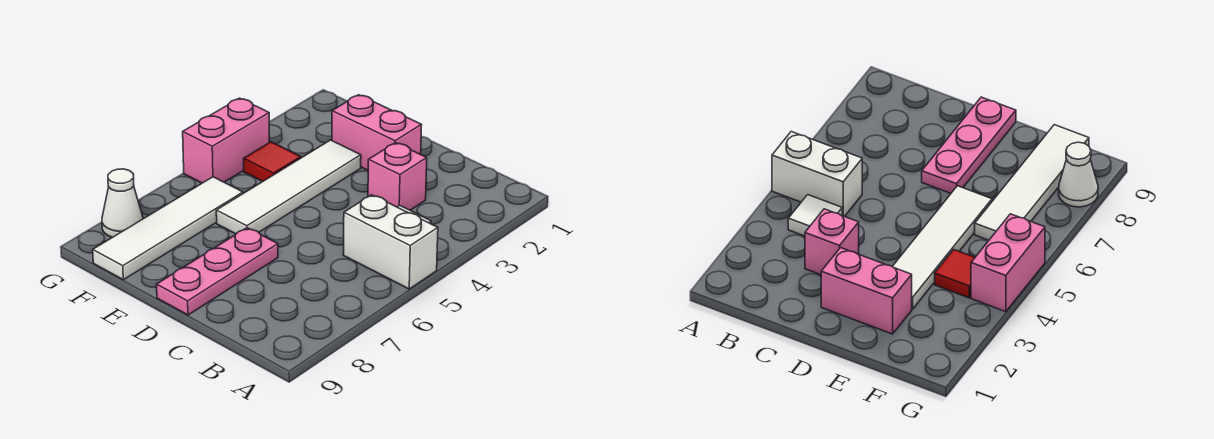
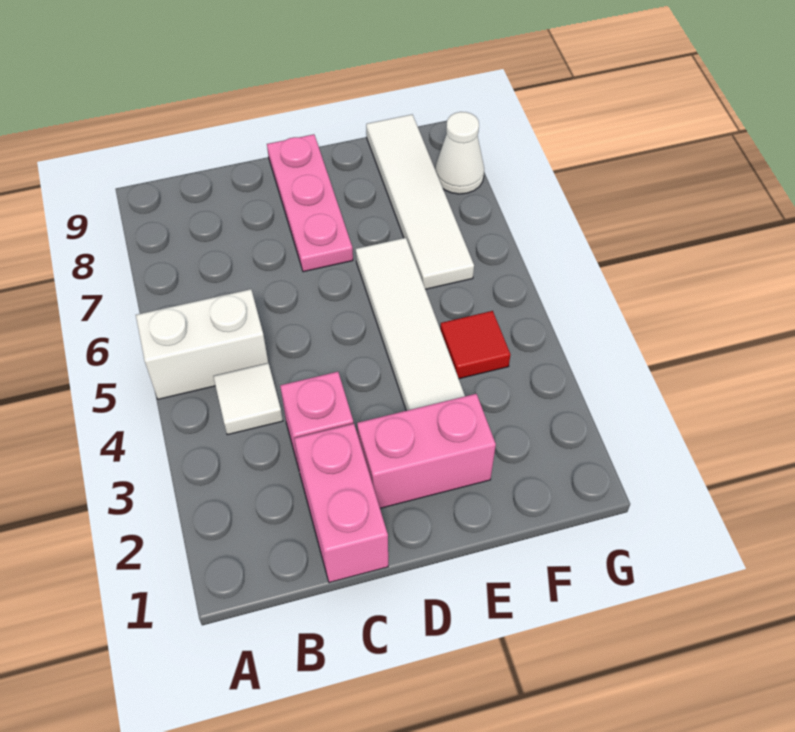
pink brick G4:G5 level 1 -> pink brick C1:C2 level 1

